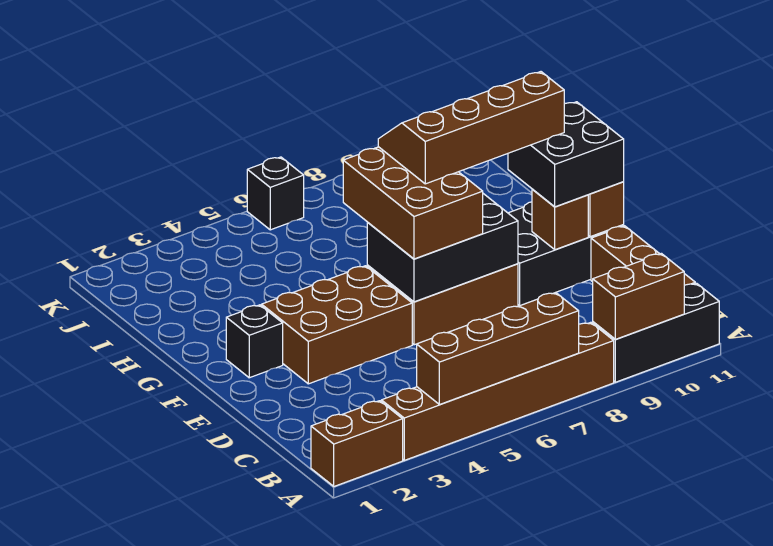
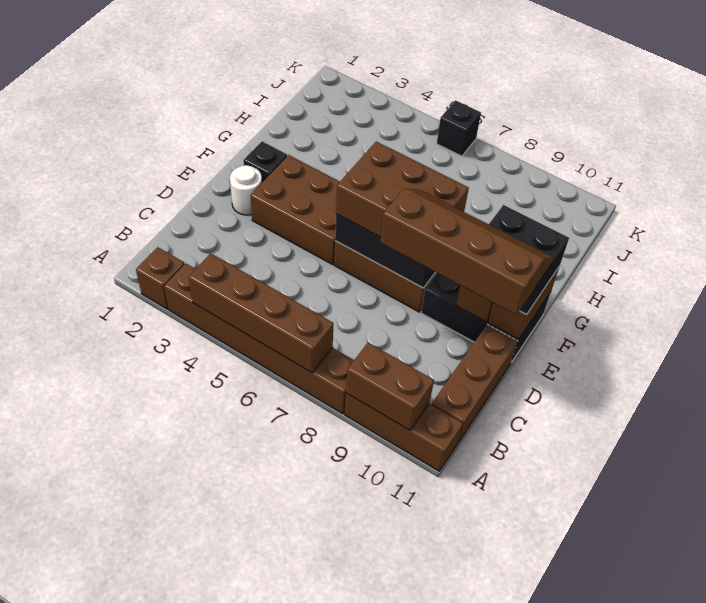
brown brick A1:A2 level 1 -> brown brick A2 level 1
black brick A9:A11 level 1 -> brown brick A9:A11 level 1
none -> white round brick E2 level 1
brown brick E6:G7 level 3 -> brown brick E6:F8 level 3
brown slope F7:G10 level 4 top F -> brown slope D8:E11 level 4 top D

